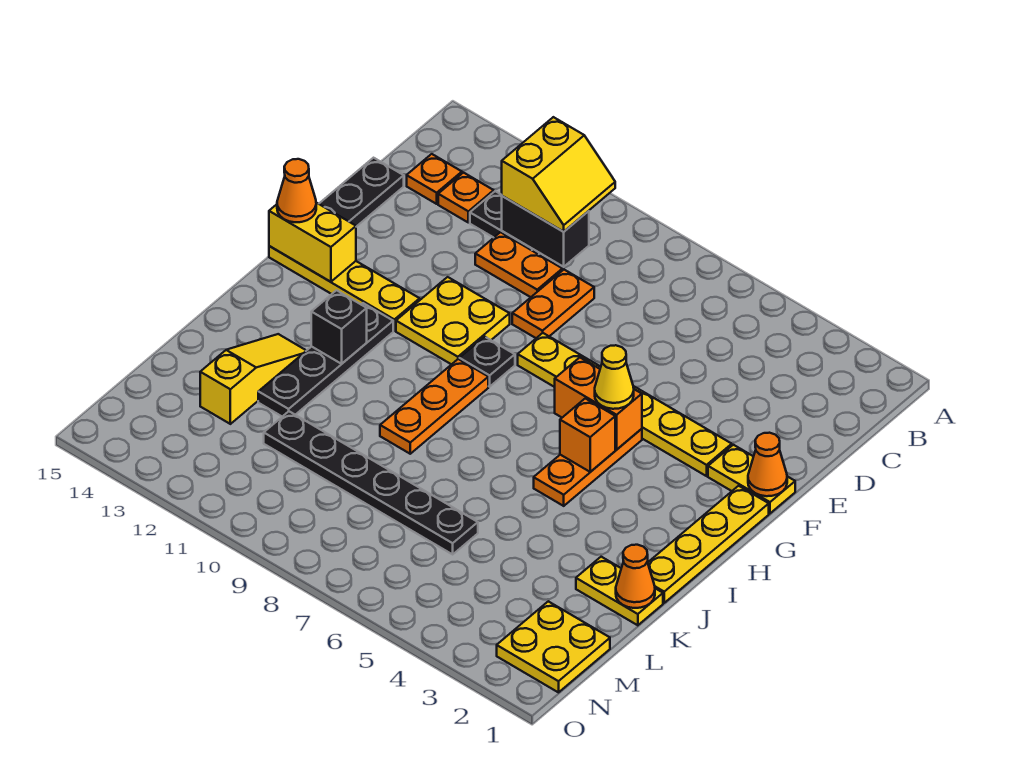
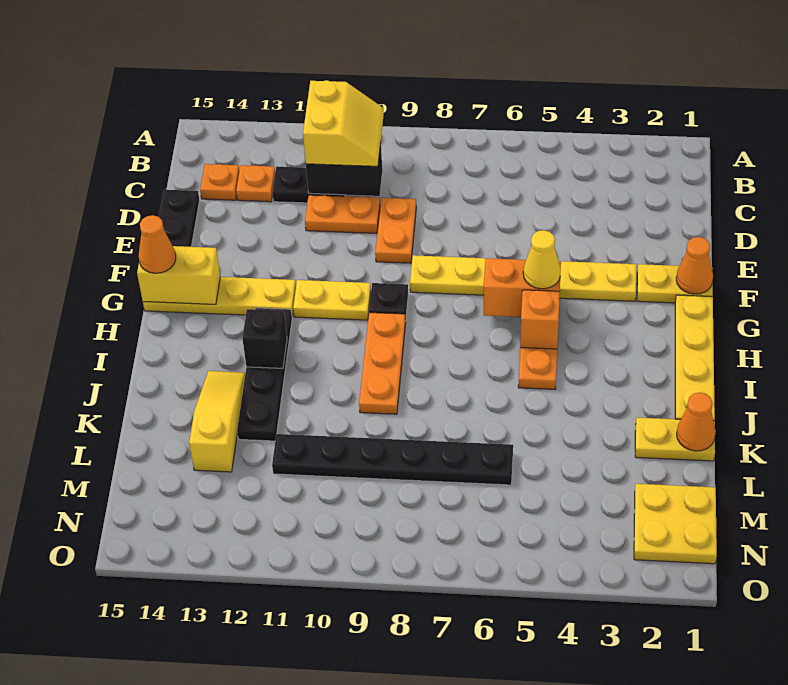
yellow plate F10:G11 level 1 -> yellow plate G10:G11 level 1

